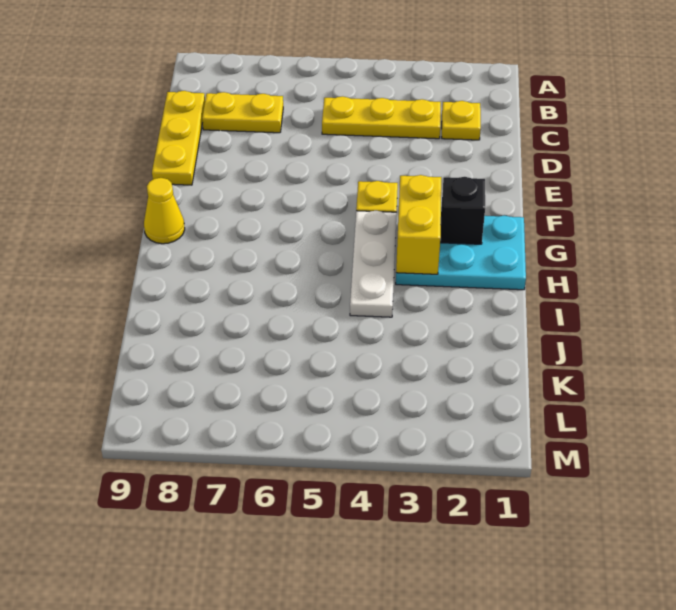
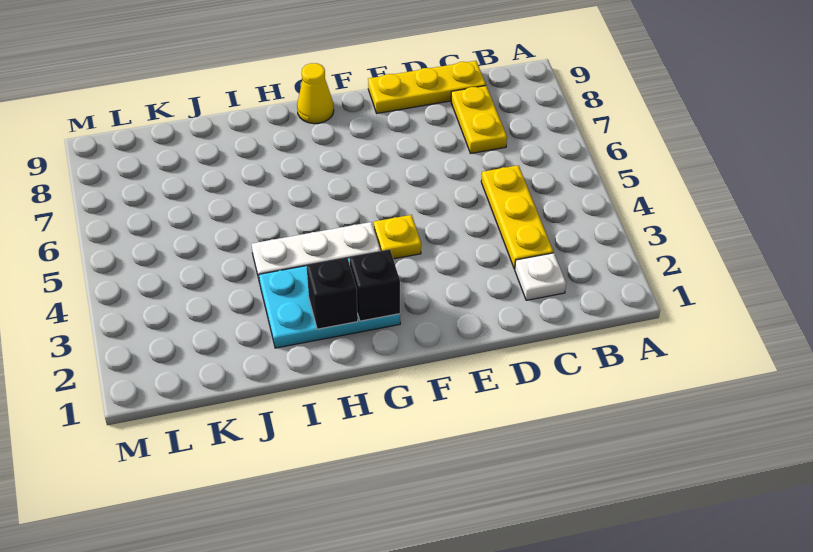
yellow plate C2 level 1 -> white plate C2 level 1
cyan plate G1:H3 level 1 -> cyan plate G2:I3 level 1
yellow brick G3:H3 level 2 -> none
none -> black brick H2 level 2

